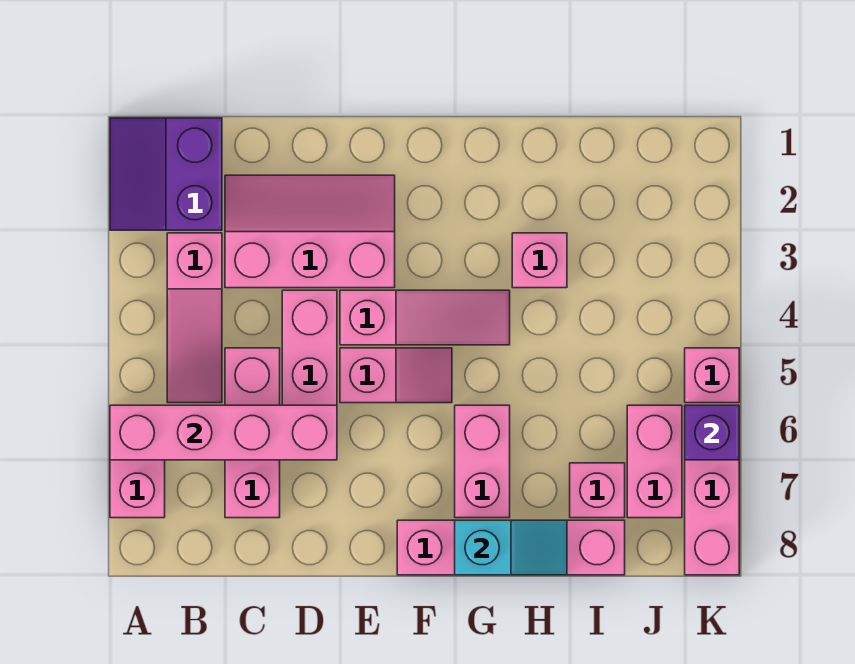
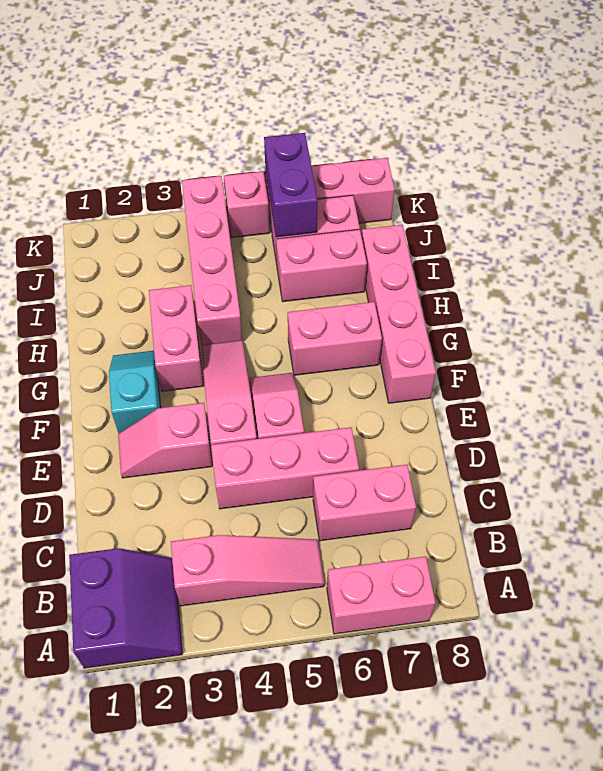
purple slope A1:B2 level 1 top B -> purple slope A1:B2 level 1 top 1
pink brick A6:D6 level 2 -> pink brick H4:K4 level 1
pink slope C2:E3 level 1 top 3 -> pink slope E2:E3 level 1 top 3
pink brick C5:C7 level 1 -> pink brick C6:C7 level 1
cyan slope G8:H8 level 2 top G -> cyan slope F2:G2 level 1 top F
pink brick H3 level 1 -> pink brick G3:H3 level 1
pink brick I7 level 1 -> pink brick I6:I7 level 1
purple brick K6 level 2 -> purple brick J6:K6 level 2

